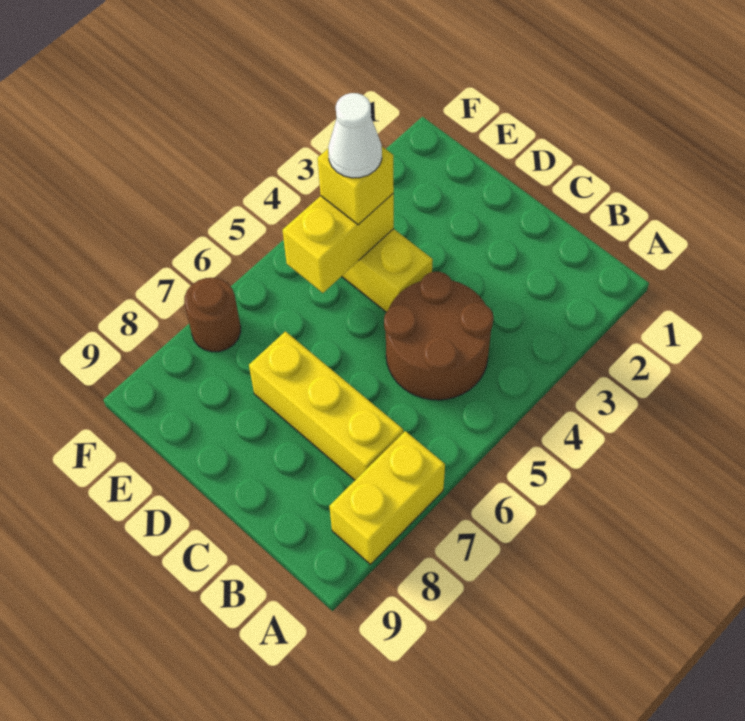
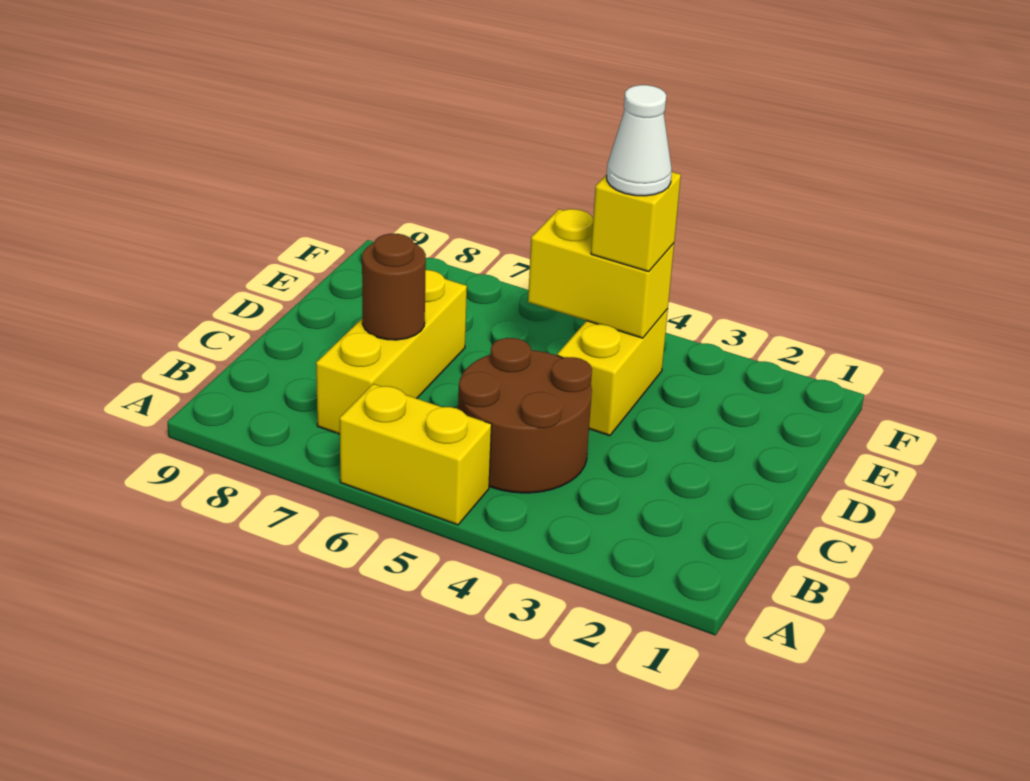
yellow brick A7:A8 level 1 -> yellow brick A5:A6 level 1
brown round brick F7 level 1 -> brown round brick C7 level 2

